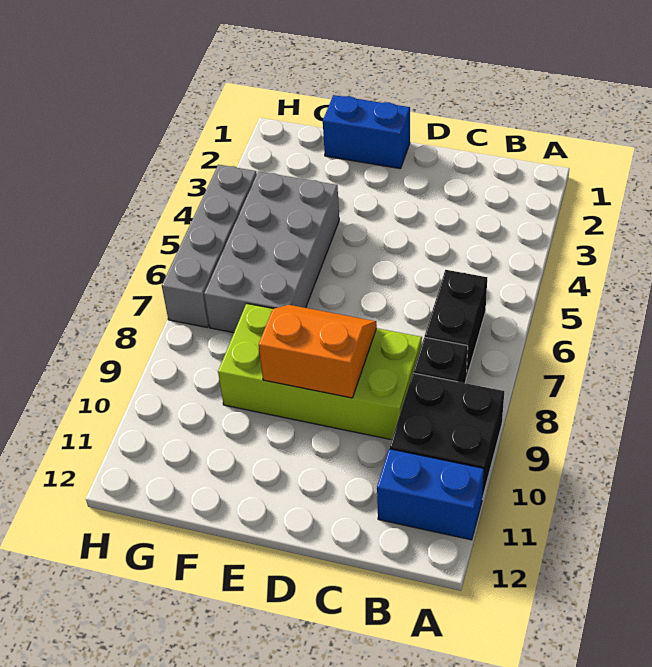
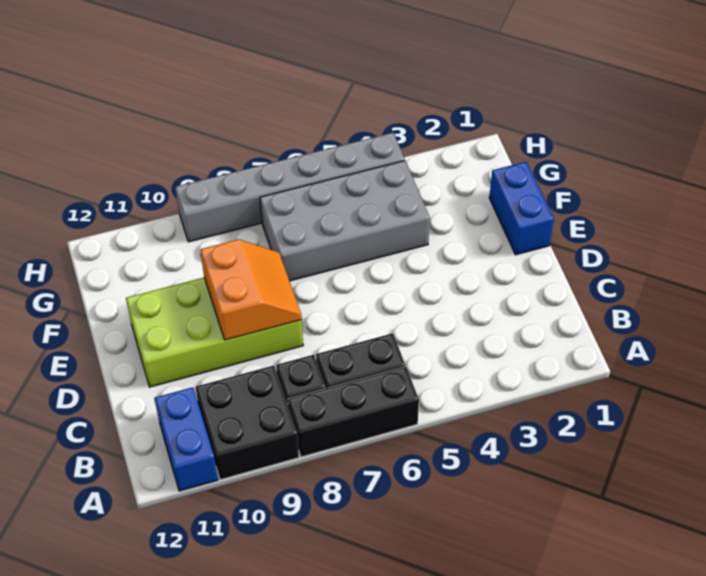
none -> black brick A6:A8 level 1
lime brick C8:F9 level 1 -> lime brick D8:E11 level 1
grey brick H4:H7 level 1 -> grey brick H4:H9 level 1

